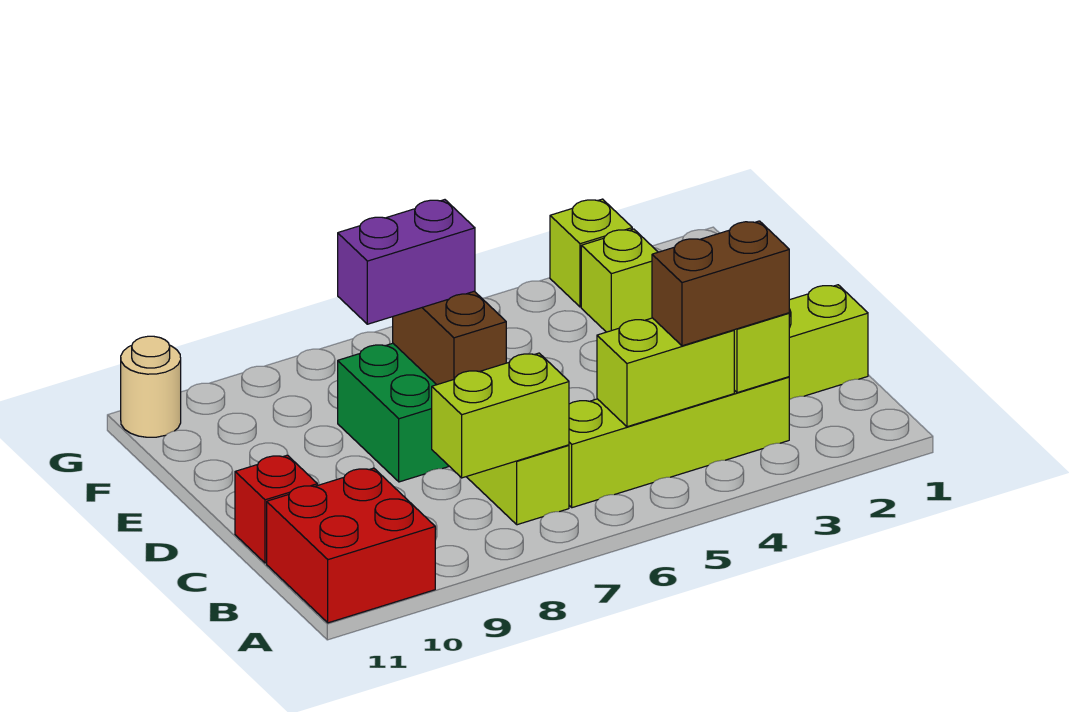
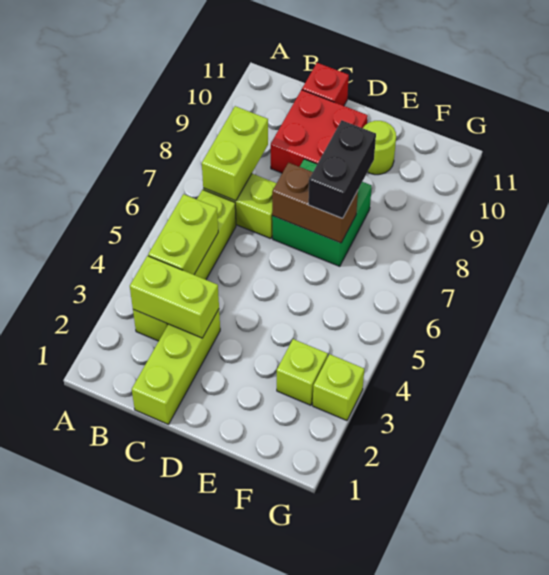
red brick A10:B11 level 1 -> red brick C9:D10 level 1
brown brick B3:B4 level 3 -> none
purple brick E7:E8 level 3 -> black brick E7:E8 level 3
none -> lime round brick E10 level 1
tan round brick G11 level 1 -> none

